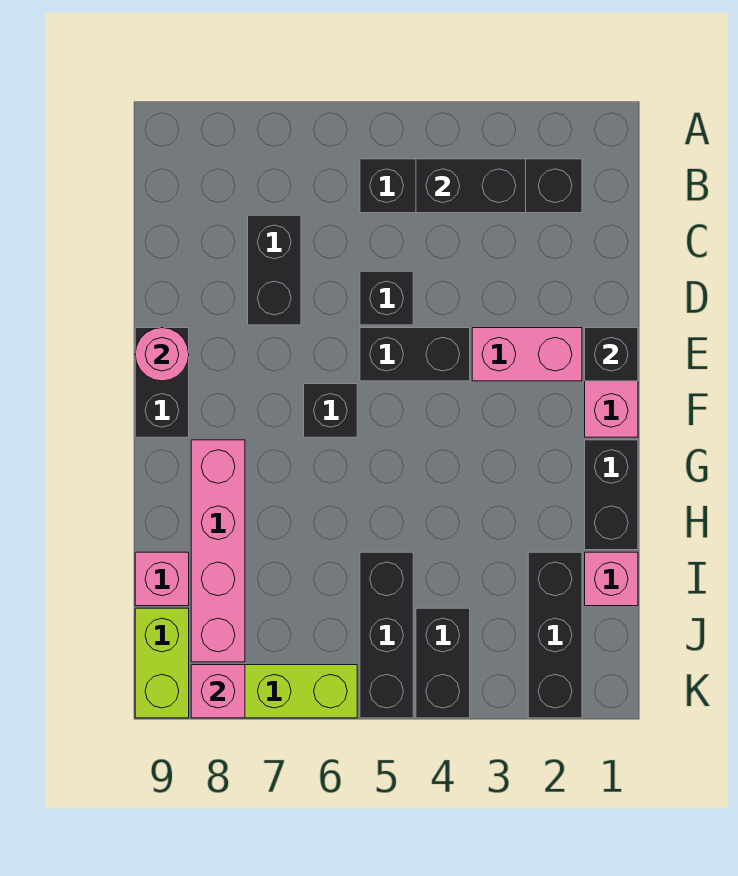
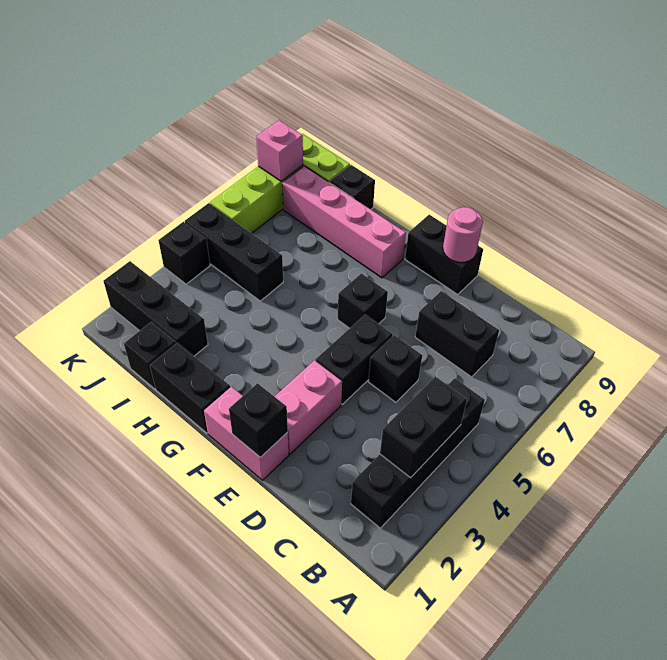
pink brick I1 level 1 -> black brick I1 level 1
pink brick I9 level 1 -> black brick I9 level 1
black brick J4:K4 level 1 -> black brick K4 level 1

